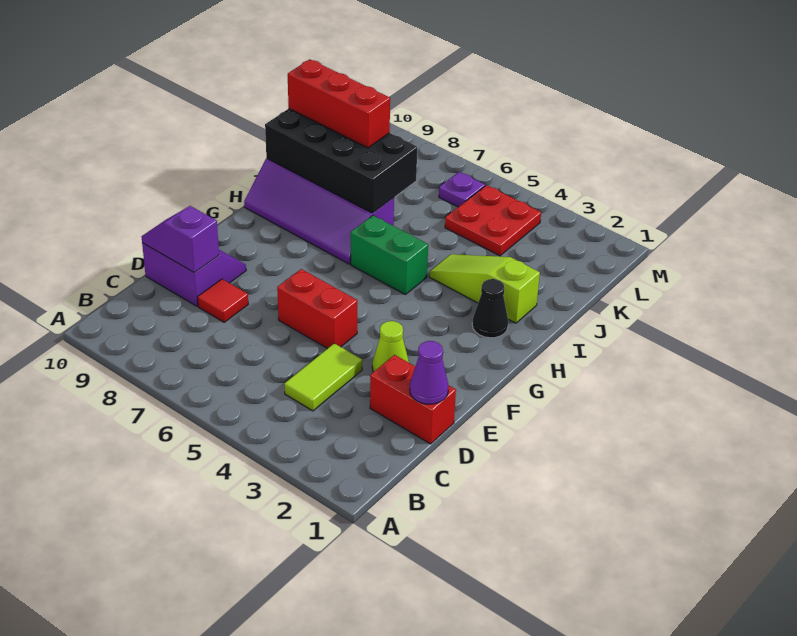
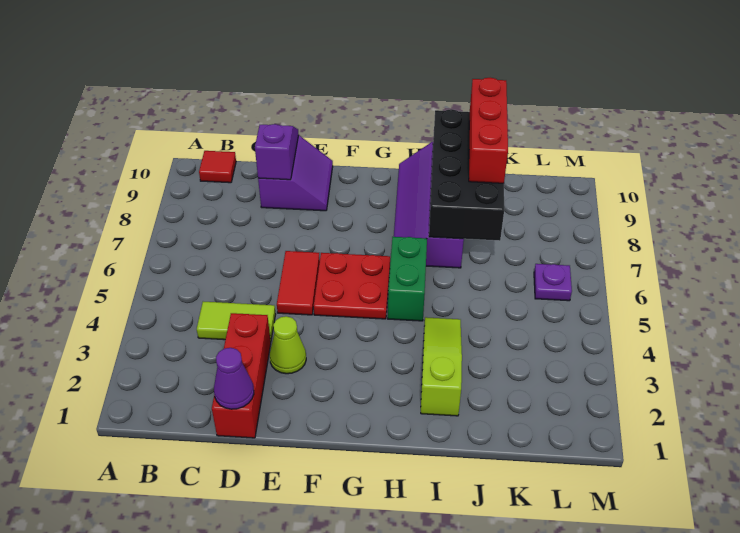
red brick D1:D2 level 1 -> red brick D1:D3 level 1
red tile D8 level 1 -> red tile B10 level 1
red brick E5:E6 level 1 -> red tile E5:E6 level 1
black cone H2 level 1 -> none
red plate K4:L5 level 1 -> red plate F5:G6 level 1

